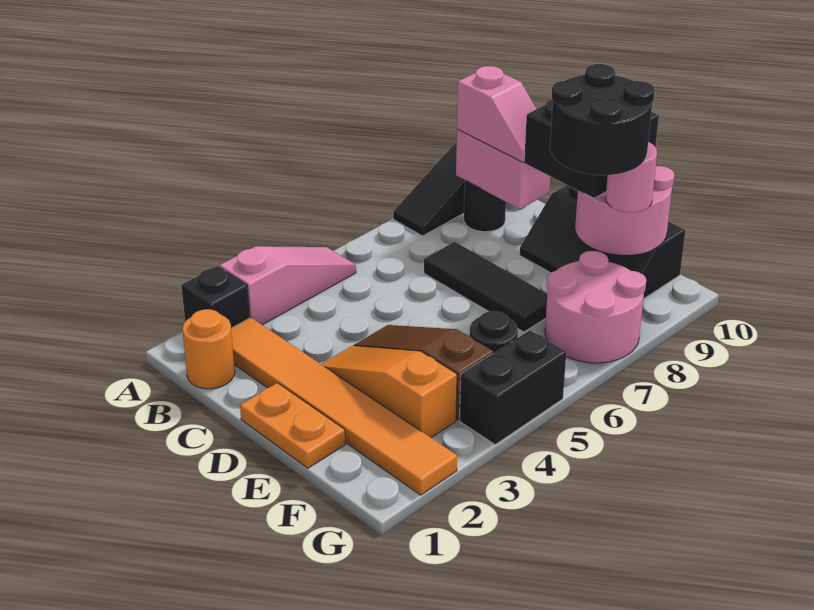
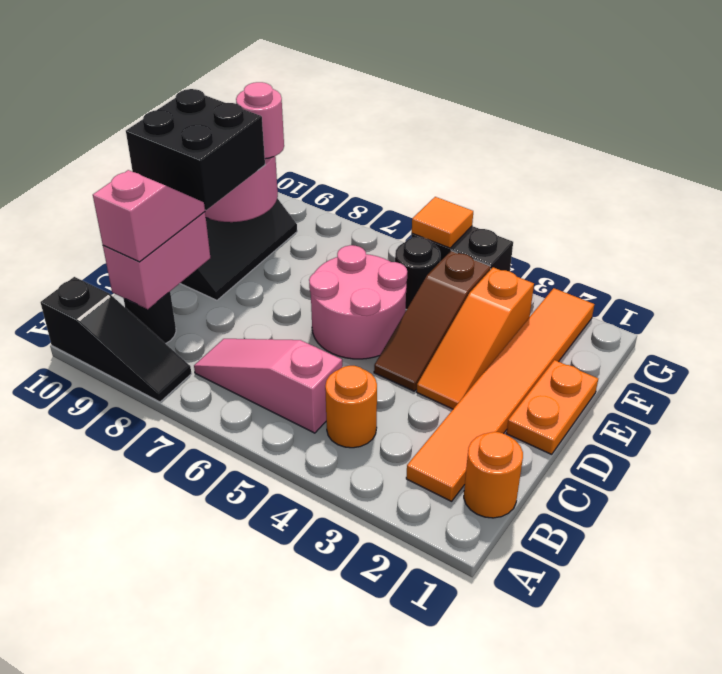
black brick A2 level 1 -> none
pink slope A3:A5 level 1 top 3 -> pink slope B5:B7 level 1 top 5
none -> orange round brick B4 level 1
black tile C7:E7 level 1 -> none
black round brick E8:F9 level 4 -> none
pink round brick F7:G8 level 1 -> pink round brick D5:E6 level 1
none -> orange tile G5 level 2

